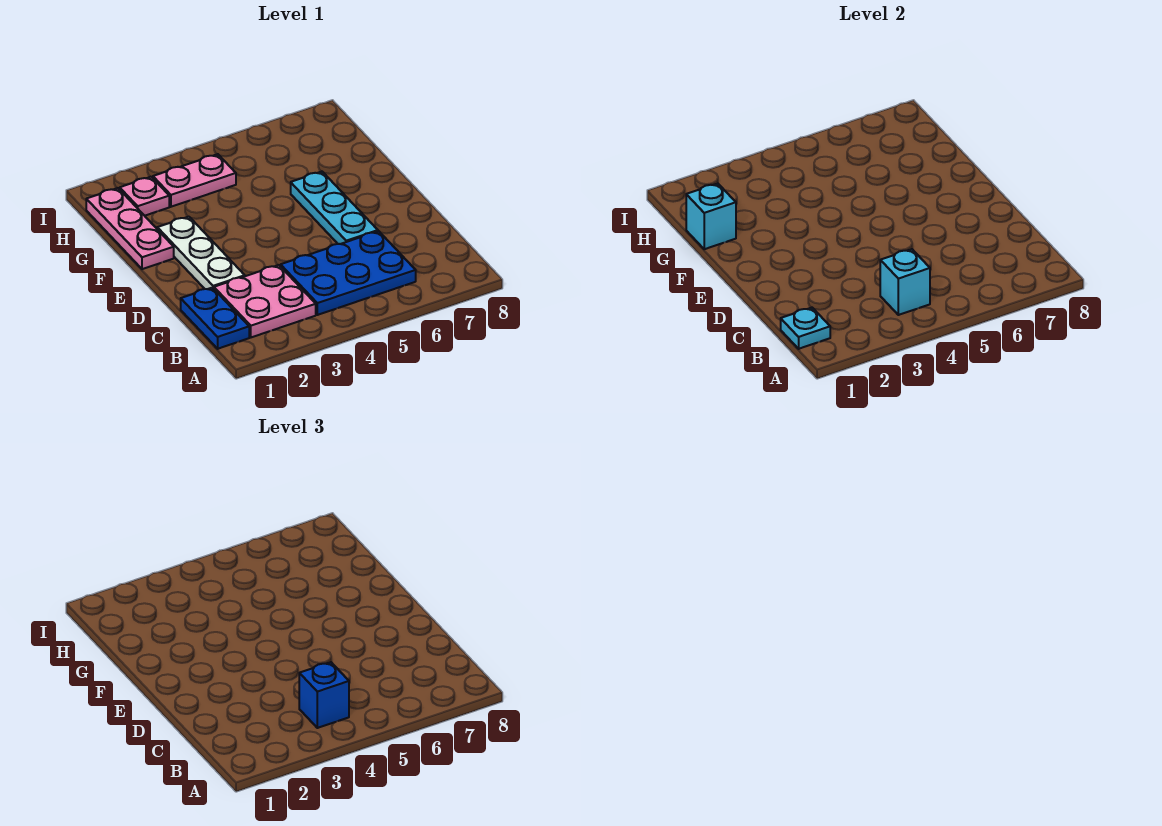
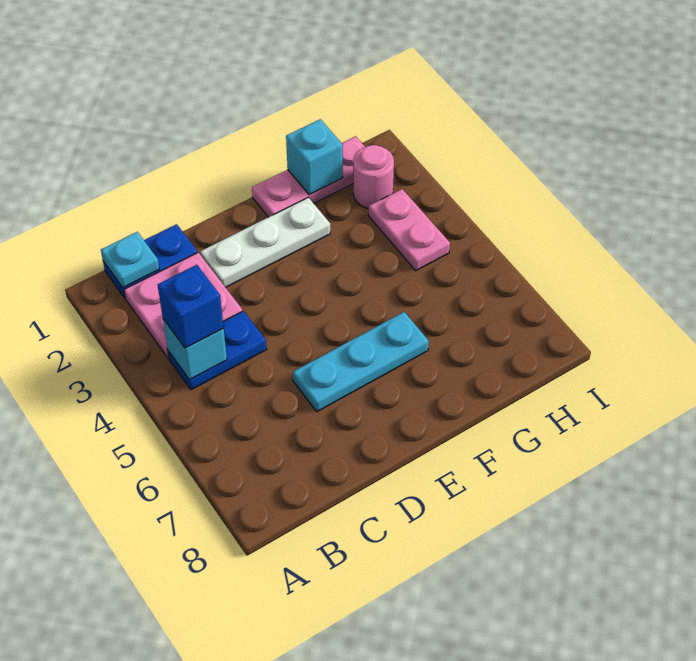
blue plate B4:C6 level 1 -> blue plate B4:C4 level 1
pink plate H2 level 1 -> pink round brick H2 level 1

